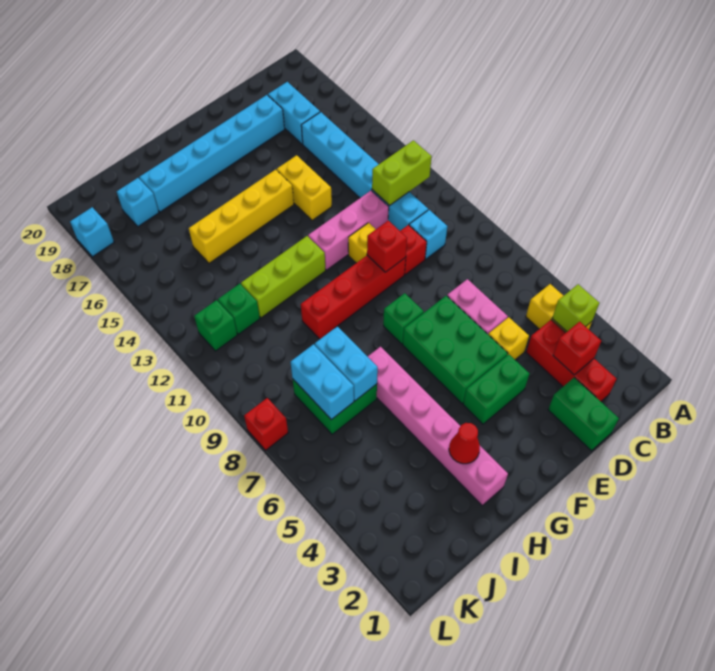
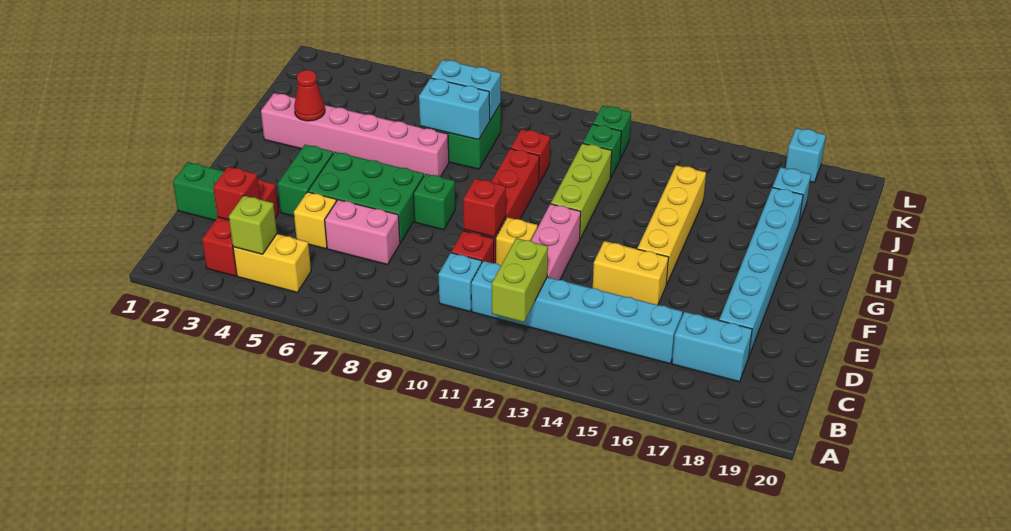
red brick C2:C4 level 1 -> red brick B3:D3 level 1
red brick L8 level 1 -> red brick I10 level 1

